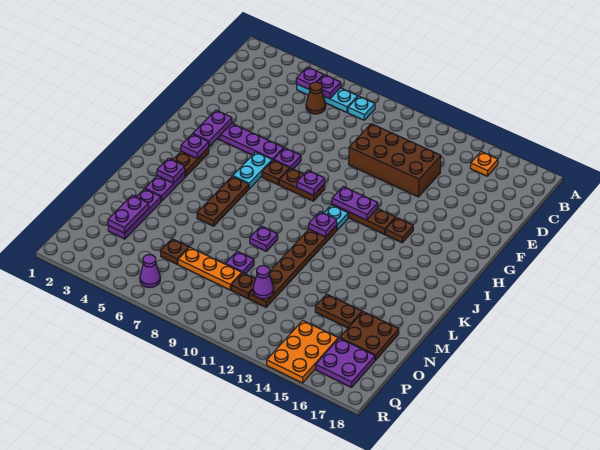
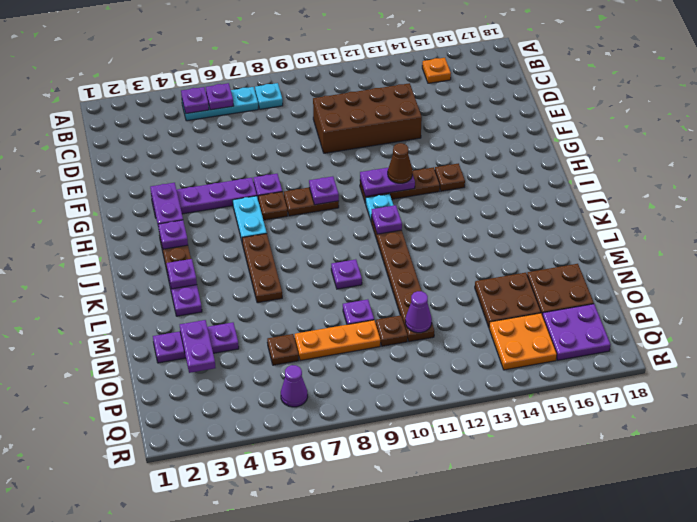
brown cone C6 level 1 -> brown cone H12 level 3
purple plate M3:O3 level 1 -> purple plate N2:N4 level 1
brown plate N14:N15 level 1 -> brown plate N14:O15 level 1
orange plate P14:R15 level 1 -> orange plate P14:Q15 level 1

